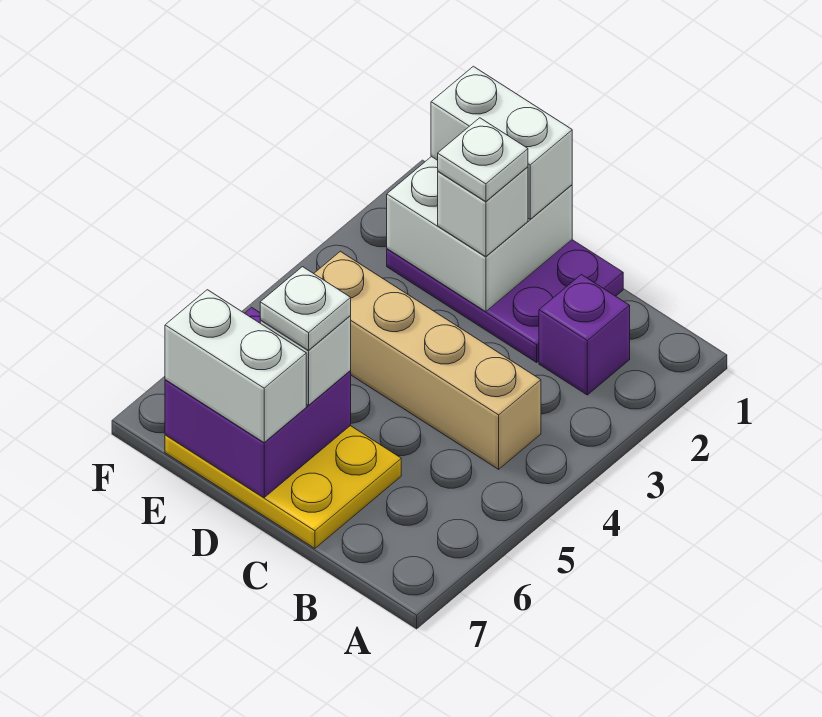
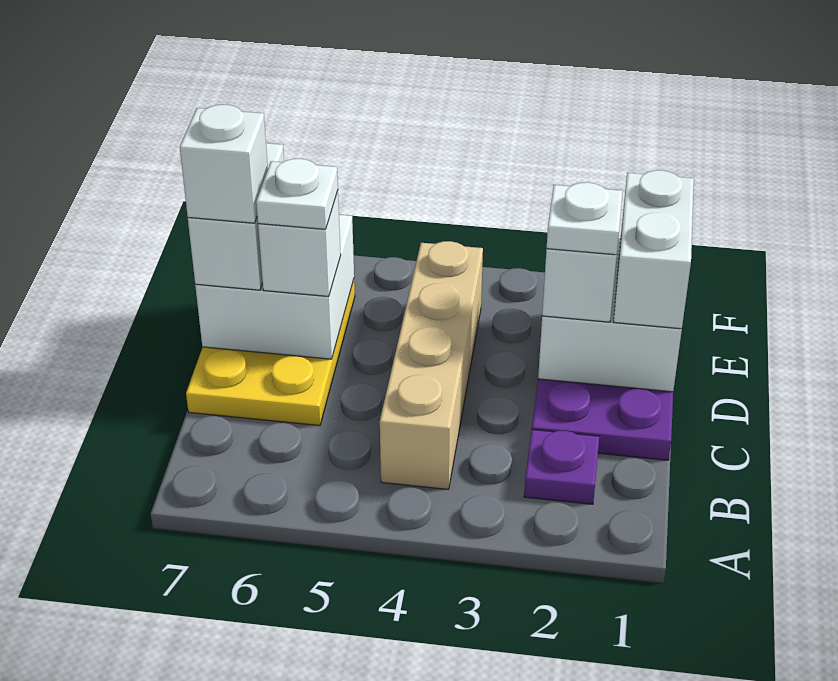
purple brick B2 level 1 -> purple plate B2 level 1
purple brick D6:E7 level 2 -> white brick D6:E7 level 2
none -> white brick D7 level 4

